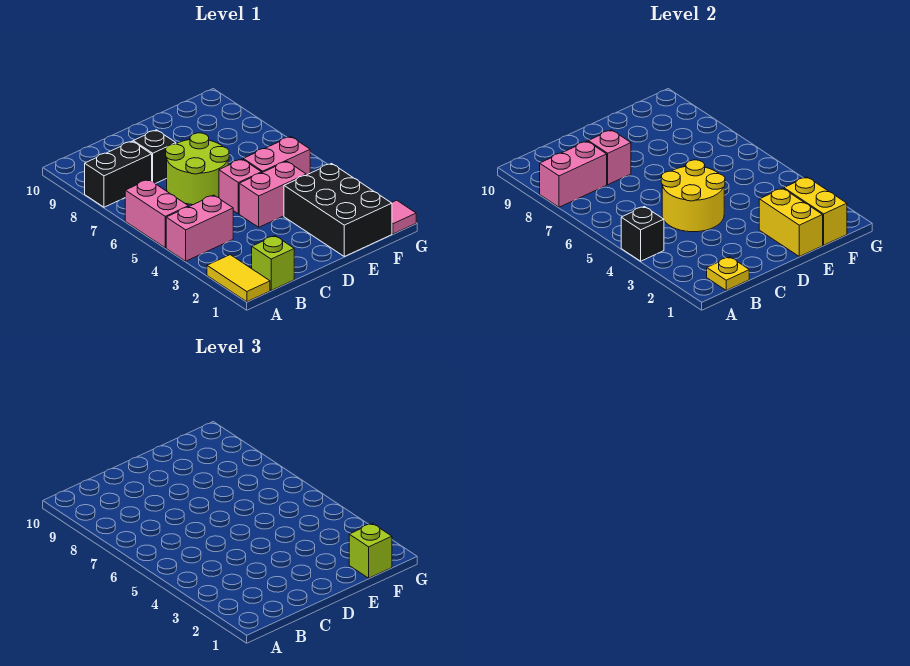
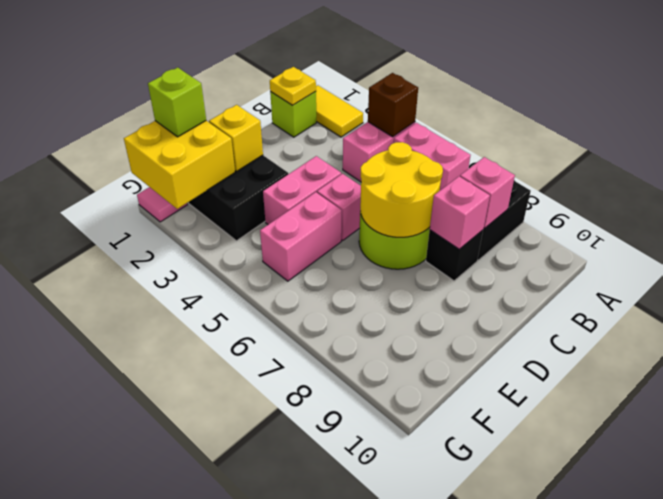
black brick A4 level 2 -> brown brick A4 level 2
pink brick A8:B8 level 2 -> pink brick B8 level 2
yellow round brick C4:D5 level 2 -> yellow round brick C6:D7 level 2
yellow brick E1:E2 level 2 -> yellow brick E2 level 2
yellow brick F1:F2 level 2 -> yellow brick F1:G2 level 2

